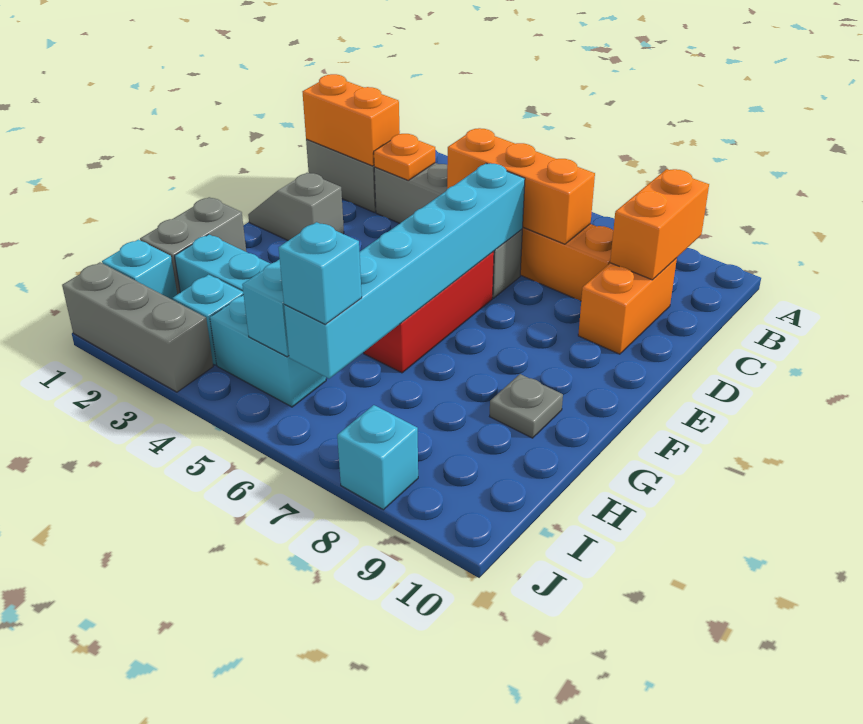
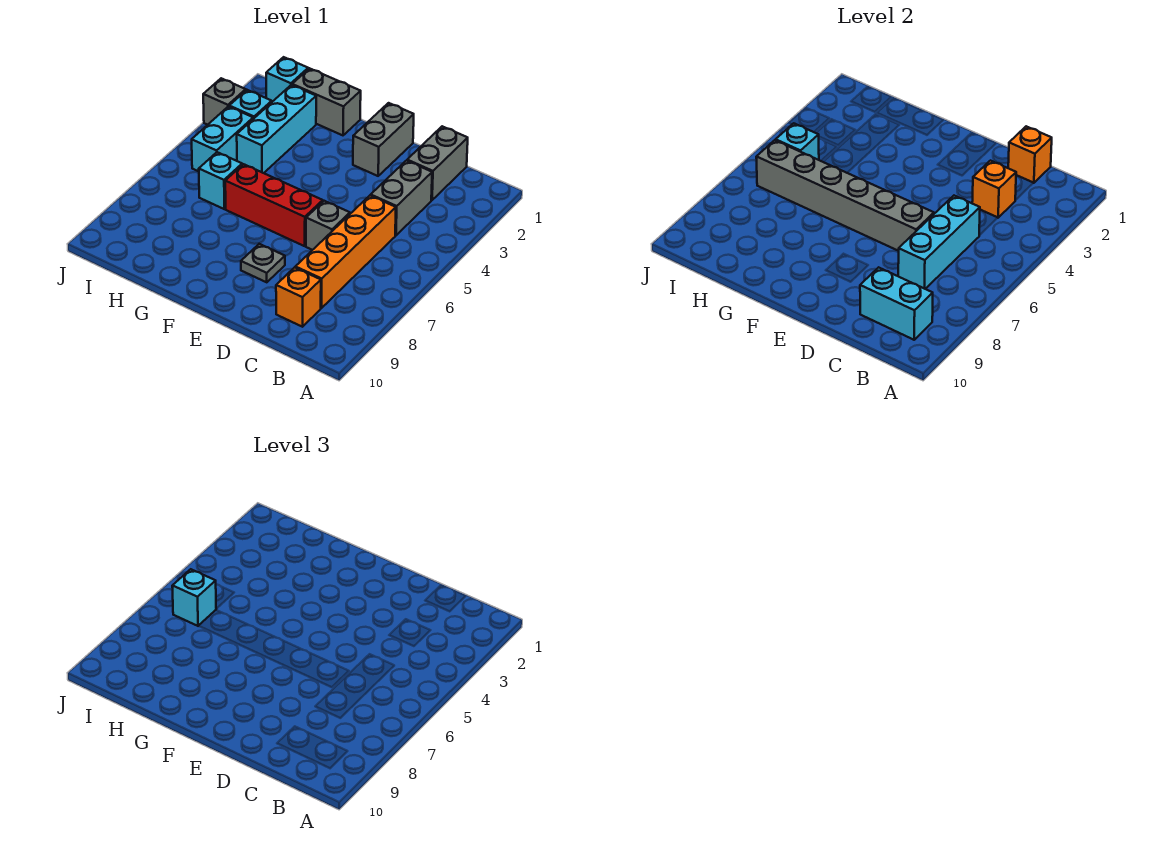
orange brick B9:C9 level 2 -> cyan brick B9:C9 level 2
orange brick C1:C2 level 2 -> orange brick C1 level 2
orange plate C3 level 2 -> orange brick C3 level 2
orange brick C5:C7 level 2 -> cyan brick C5:C7 level 2
orange brick C9:D9 level 1 -> orange brick C9 level 1
cyan brick D6:I6 level 2 -> grey brick D6:I6 level 2
grey slope E1:E2 level 1 top 2 -> grey brick E1:E2 level 1
grey plate G9 level 1 -> grey plate E8 level 1
grey brick J1:J3 level 1 -> grey brick J3 level 1
cyan brick J8 level 1 -> cyan brick H6 level 1

